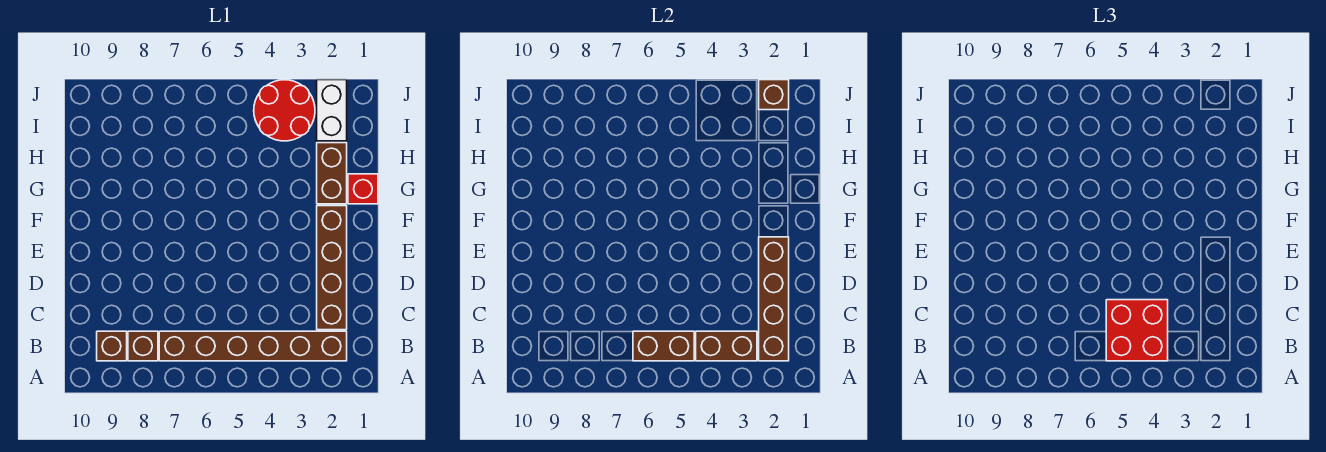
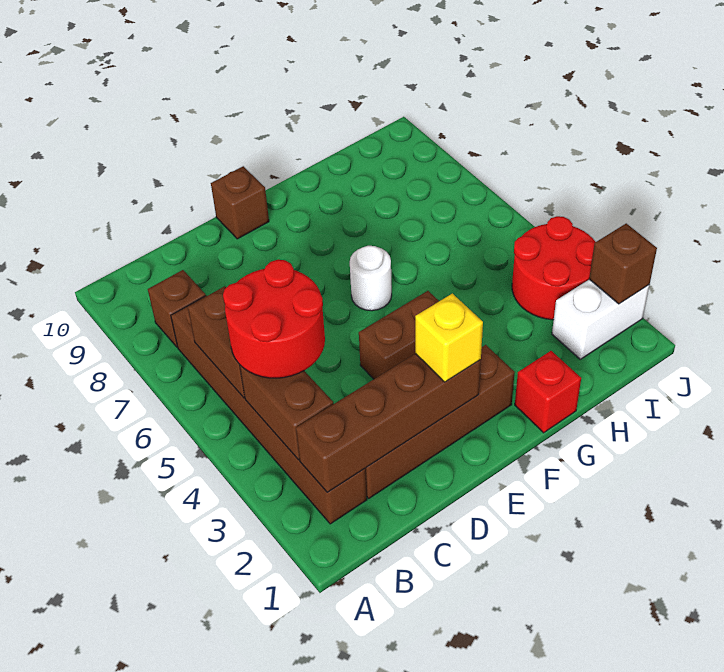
red brick B4:C5 level 3 -> red round brick B4:C5 level 3
brown brick B9 level 1 -> brown brick E10 level 1
none -> yellow brick E2 level 3
none -> white round brick F6 level 1
brown brick G2:H2 level 1 -> brown brick E4:F4 level 1

